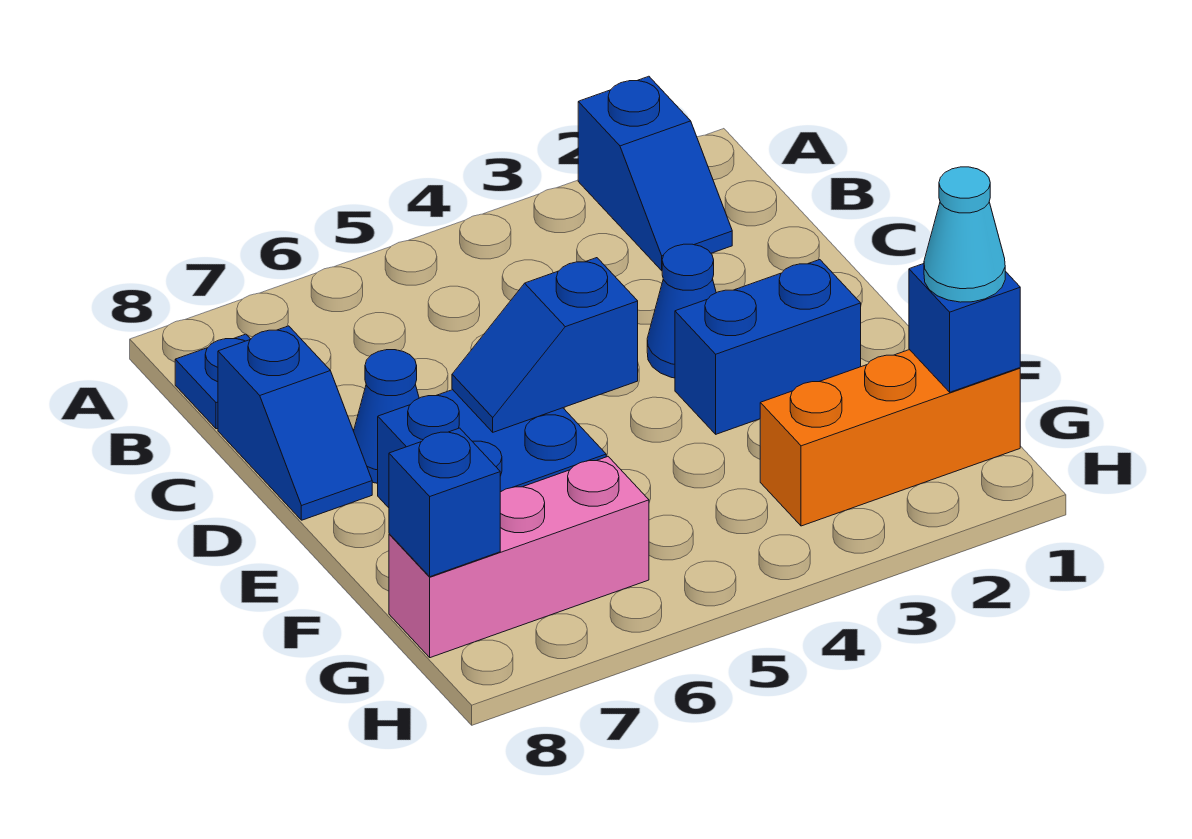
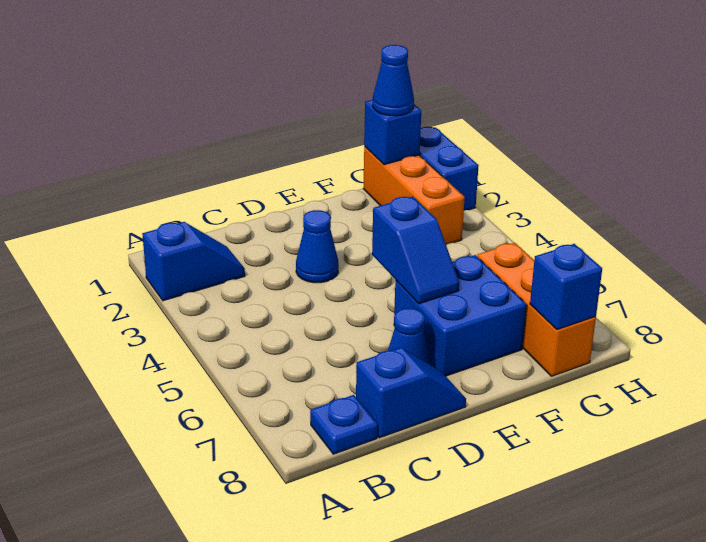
blue brick E2:E3 level 1 -> blue brick H1:H2 level 1
cyan cone G1 level 3 -> blue cone G1 level 3
pink brick G6:G8 level 1 -> orange brick G6:G8 level 1

